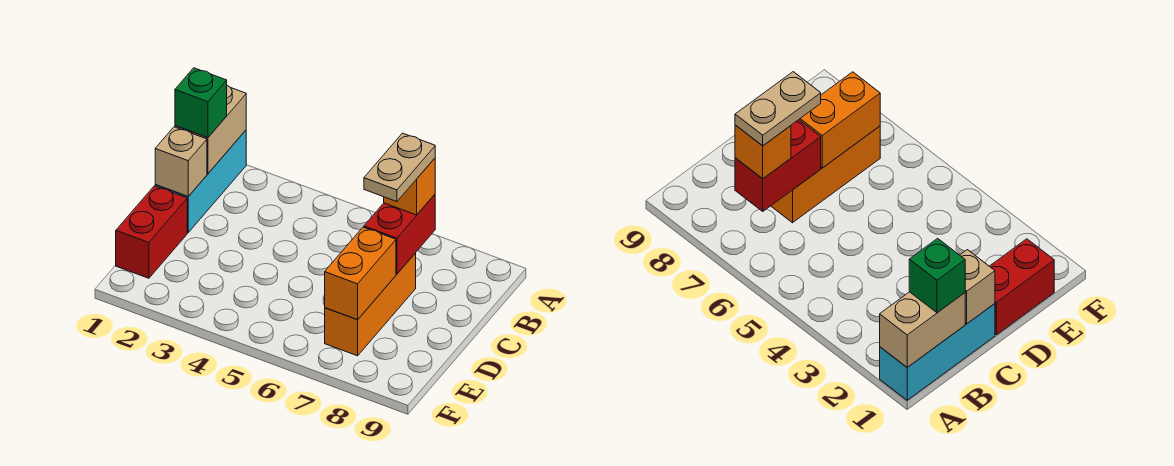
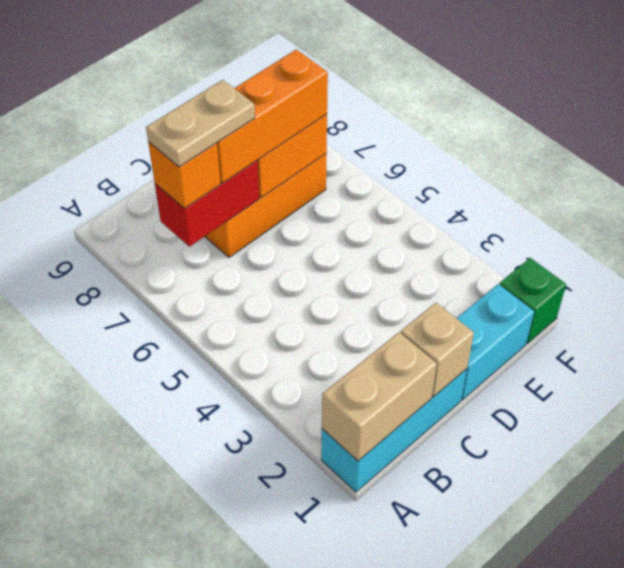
green brick B1 level 3 -> green brick F1 level 1
none -> orange brick C7:E7 level 3
red brick D1:E1 level 1 -> cyan brick D1:E1 level 1

